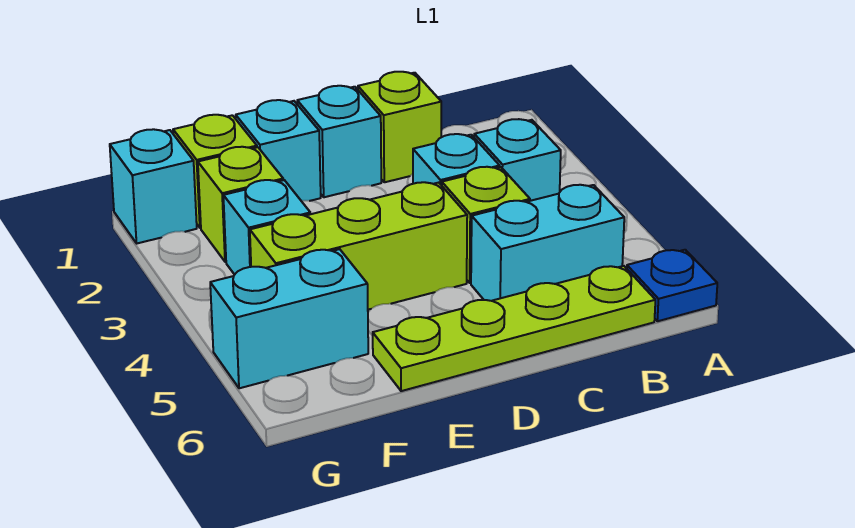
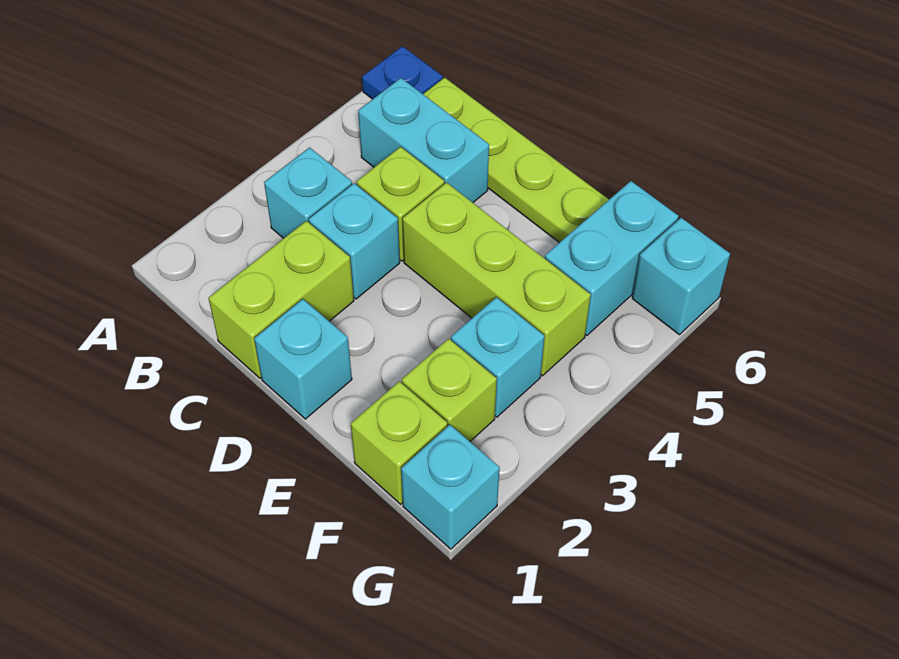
lime brick C1 level 1 -> lime brick C1:C2 level 1
cyan brick E1 level 1 -> cyan brick G6 level 1
cyan brick F5:G5 level 1 -> cyan brick F5:F6 level 1

